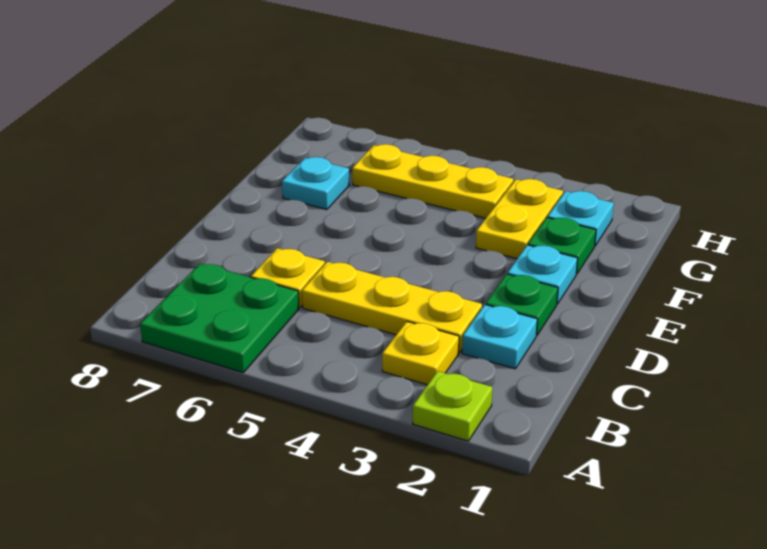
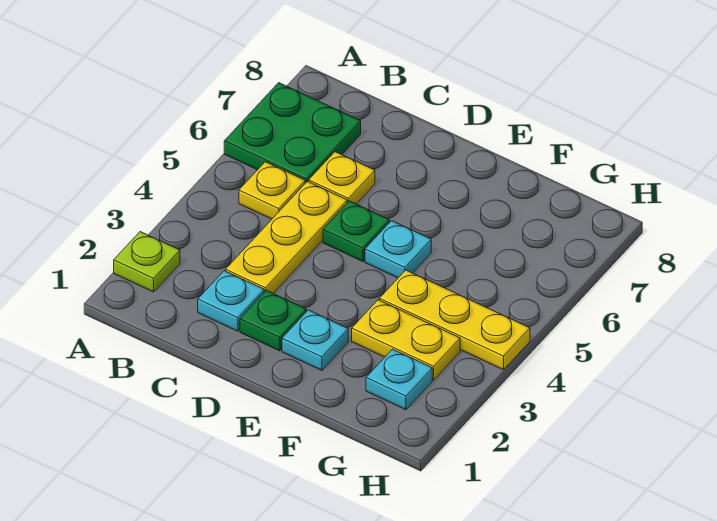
yellow plate B3 level 1 -> yellow plate B5 level 1
green plate F2 level 1 -> green plate D5 level 1
cyan plate F7 level 1 -> cyan plate E5 level 1
yellow plate G4:G6 level 1 -> yellow plate F4:H4 level 1

